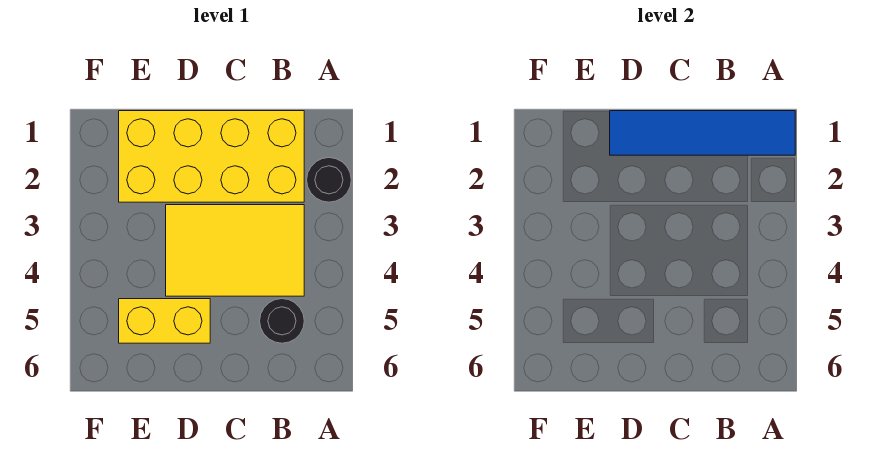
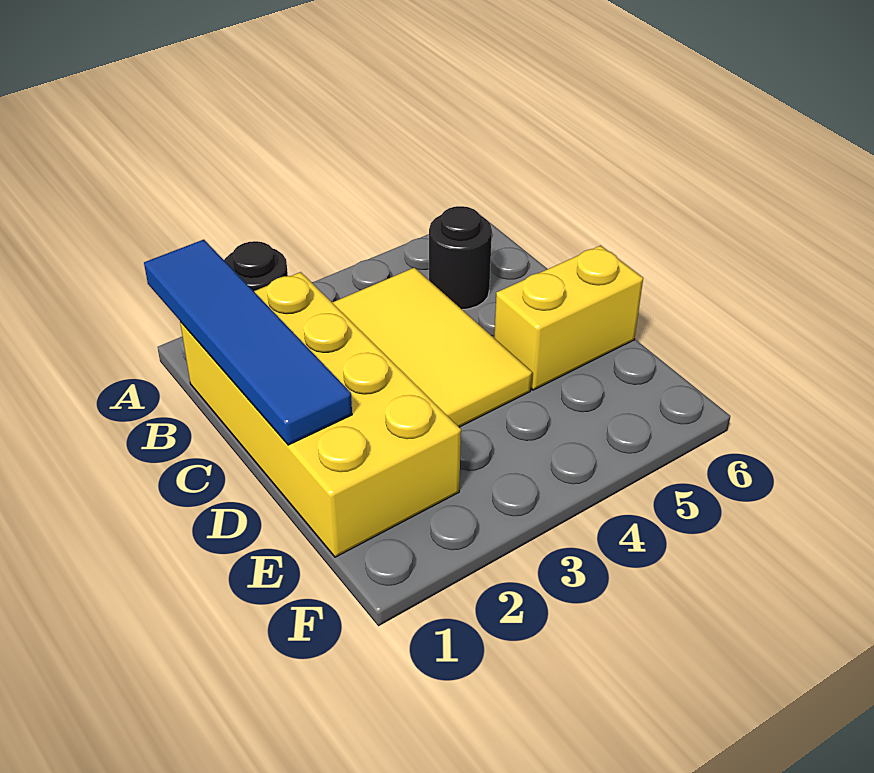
yellow brick D5:E5 level 1 -> yellow brick D5:D6 level 1

